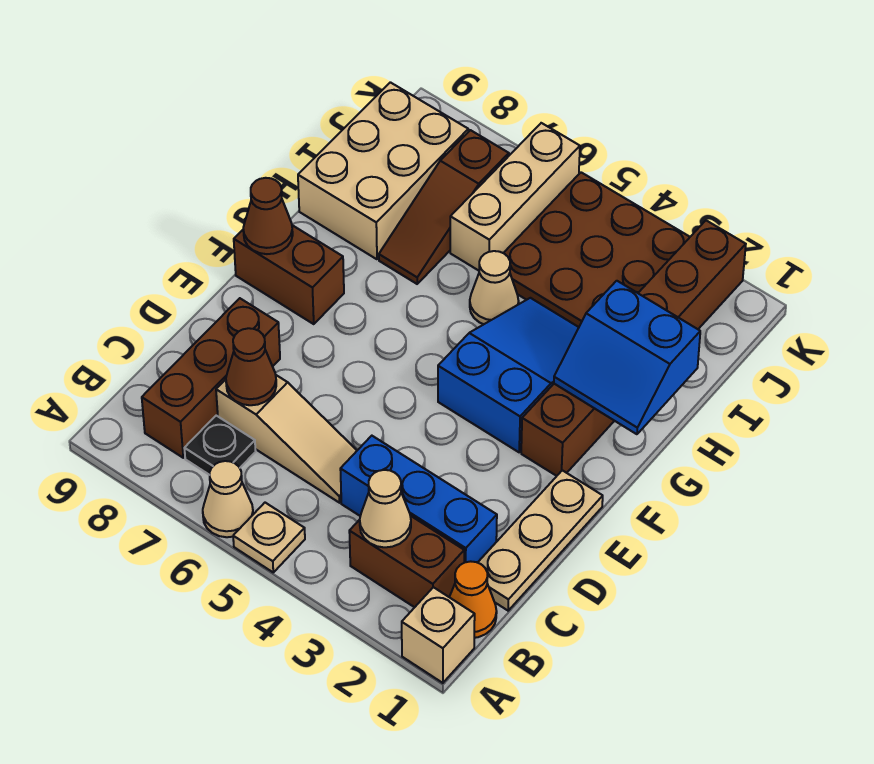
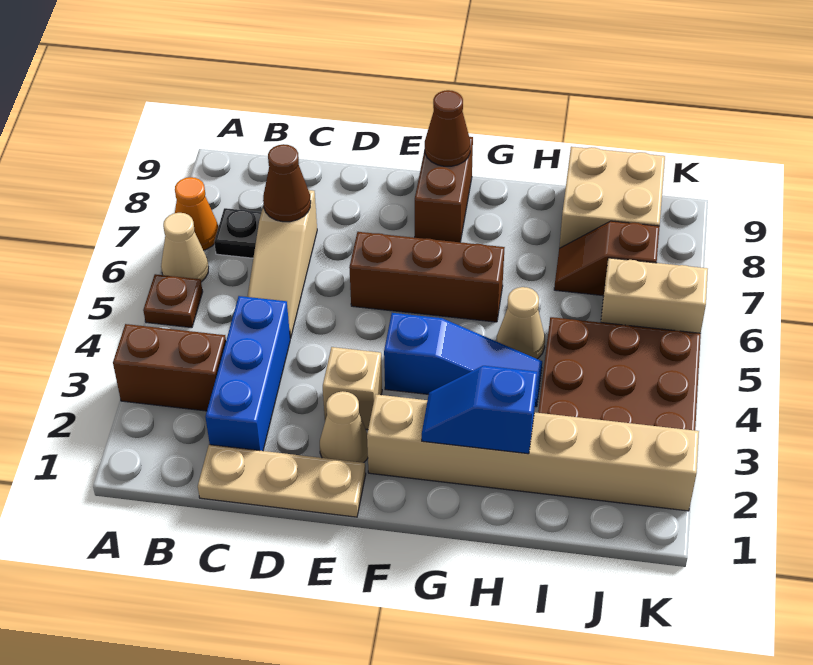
tan brick A1 level 1 -> tan brick E3 level 1
tan plate A5 level 1 -> brown plate A5 level 1
orange cone B1 level 1 -> orange cone A7 level 1
brown brick B2:B3 level 1 -> brown brick A3:B3 level 1
tan cone B3 level 2 -> tan cone E2 level 1
brown brick B8:D8 level 1 -> brown brick E6:G6 level 1
brown brick F2:K2 level 1 -> tan brick F2:K2 level 1
blue slope F3:H4 level 1 top F -> blue slope F4:H4 level 1 top F
blue slope G1:H2 level 2 top H -> blue slope G2:H2 level 2 top H
brown slope H7:J7 level 1 top J -> brown slope I7:J7 level 1 top J
tan brick H8:J9 level 1 -> tan brick I8:J9 level 1
tan brick I6:K6 level 1 -> tan brick J6:K6 level 1

